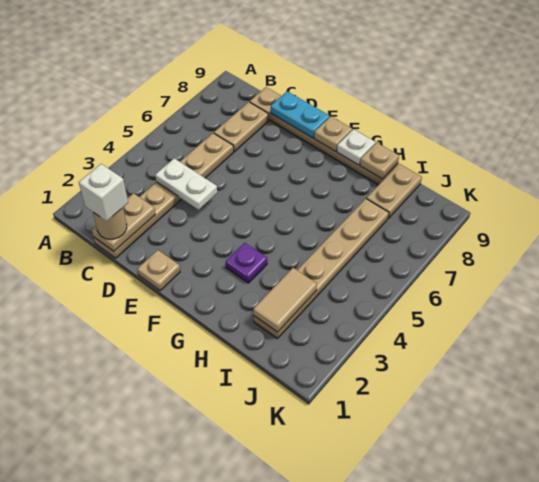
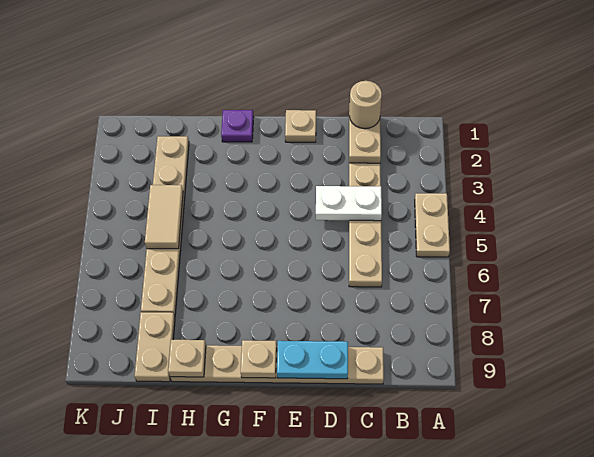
white brick C1 level 4 -> none
tan plate C7:C8 level 1 -> tan plate A4:A5 level 1
purple plate G3 level 1 -> purple plate G1 level 1
white plate G9 level 2 -> none
tan tile I2:I3 level 2 -> tan tile I4:I5 level 2

